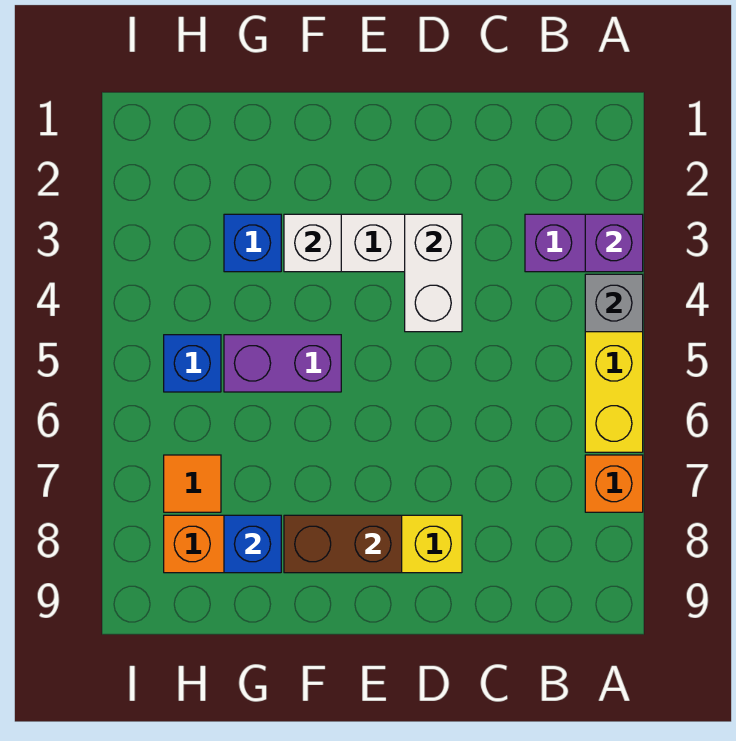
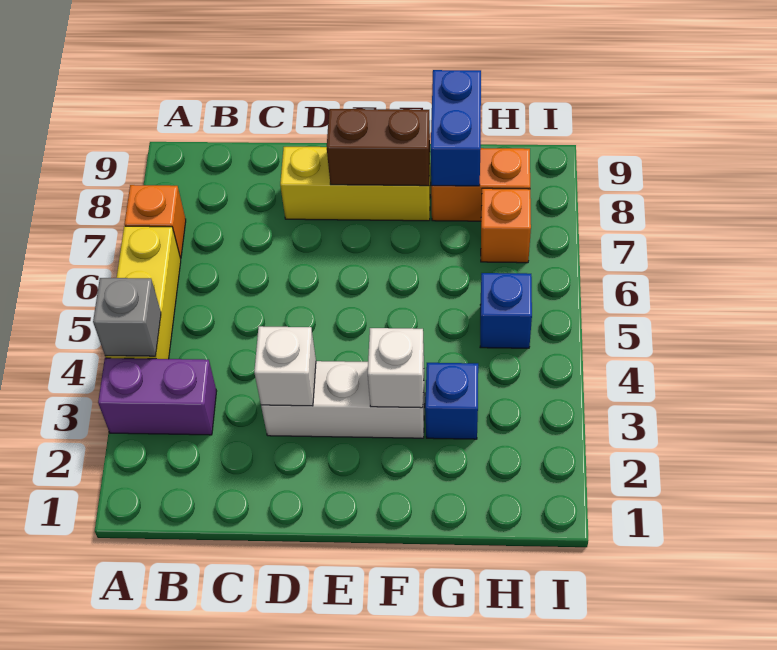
purple brick A3 level 2 -> none
white brick D3:D4 level 2 -> white brick D3 level 2
purple brick F5:G5 level 1 -> none
blue brick G8 level 2 -> blue brick G8:G9 level 2
orange tile H7 level 1 -> orange brick H7 level 1

